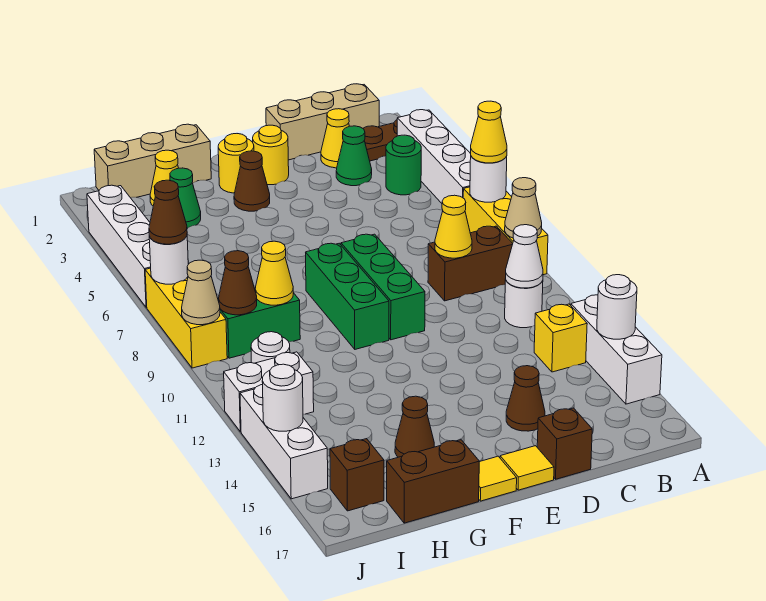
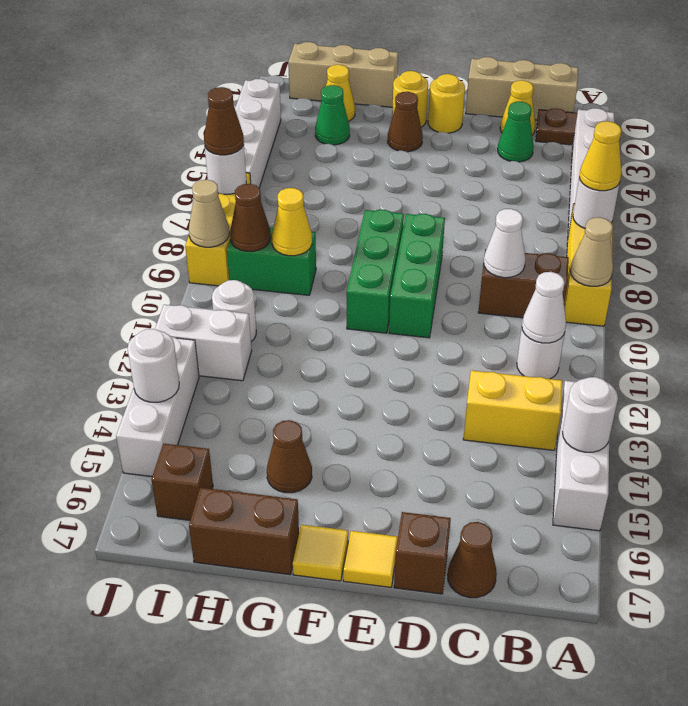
green round brick B4 level 1 -> none
yellow brick B13 level 1 -> yellow brick B13:C13 level 1
yellow cone C9 level 2 -> white cone C9 level 2
brown cone D15 level 1 -> brown cone C17 level 1

